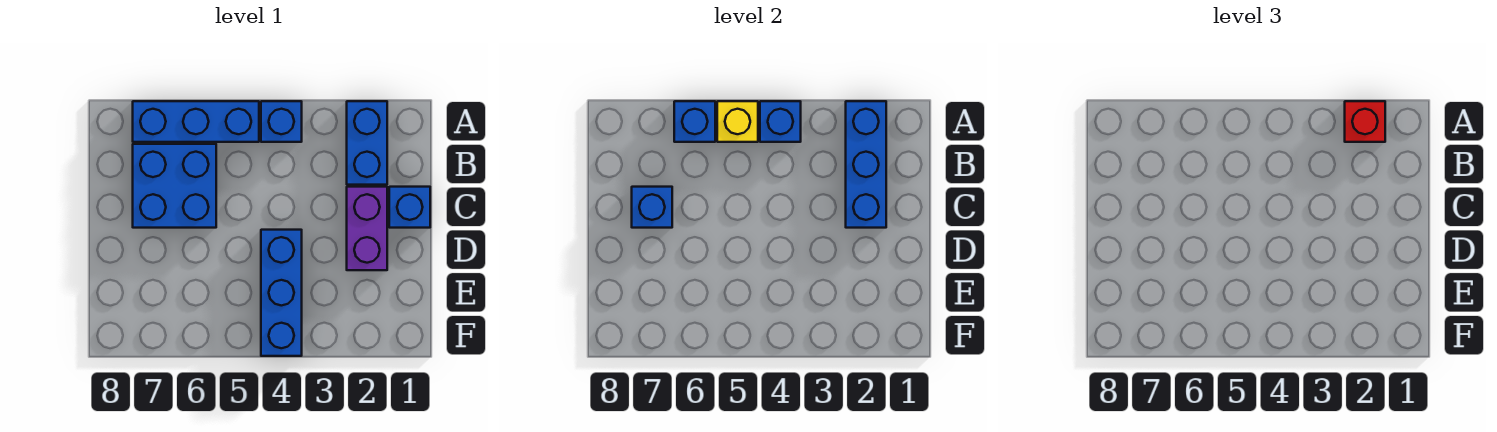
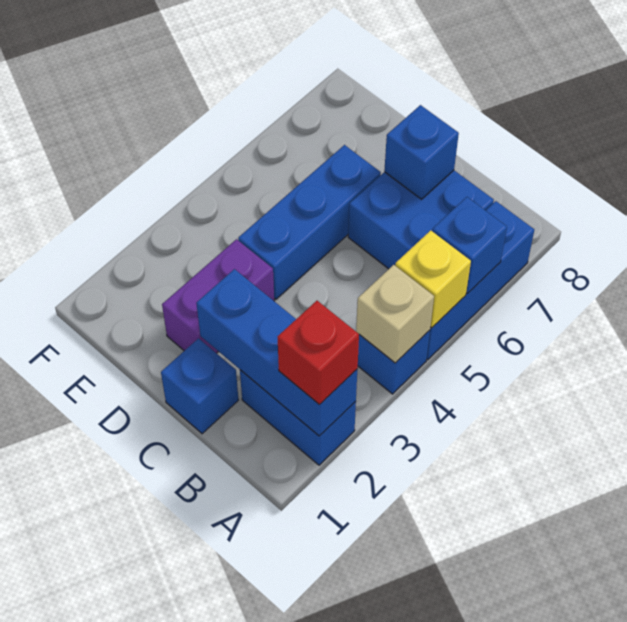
blue brick A4 level 2 -> tan brick A4 level 2
purple brick C2:D2 level 1 -> purple brick D2:D3 level 1
blue brick D4:F4 level 1 -> blue brick D4:D6 level 1

